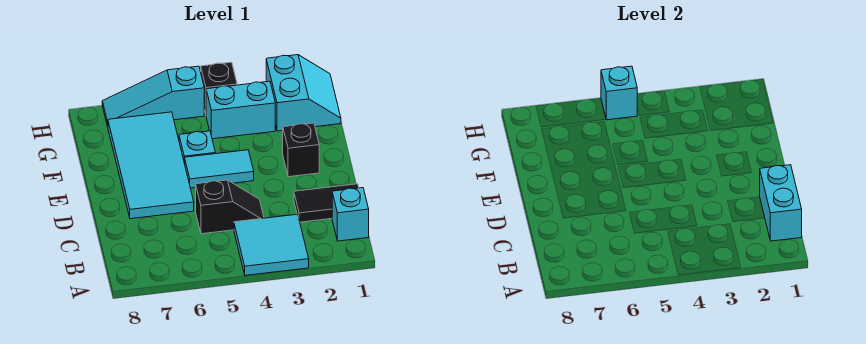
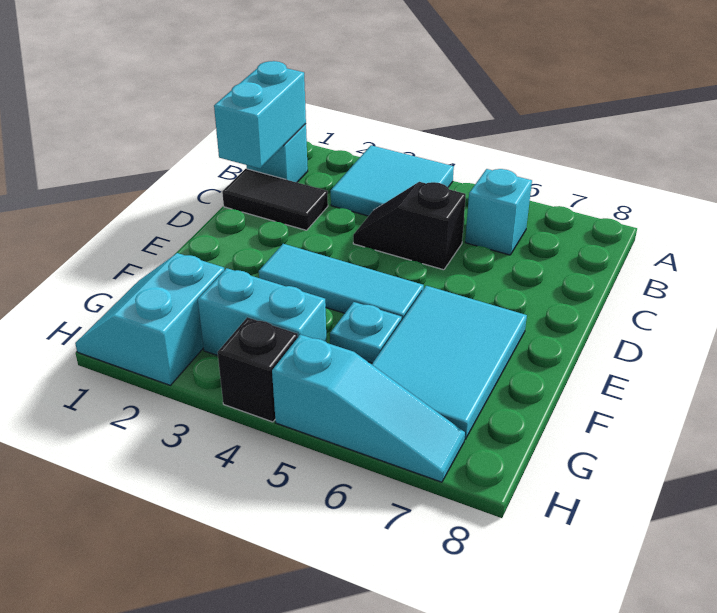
cyan tile D6:G7 level 1 -> cyan tile E6:G7 level 1
black brick E2 level 1 -> none
cyan tile E4:E5 level 1 -> cyan tile E3:E5 level 1
cyan brick H5 level 2 -> cyan brick B6 level 1

